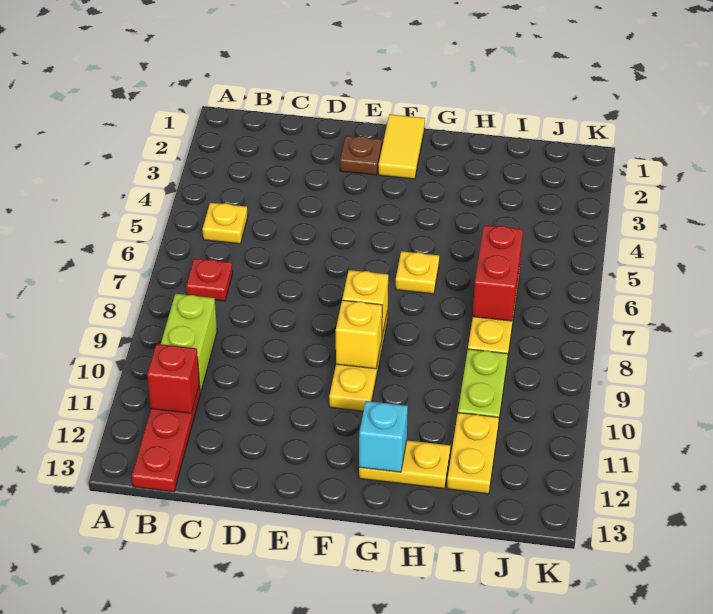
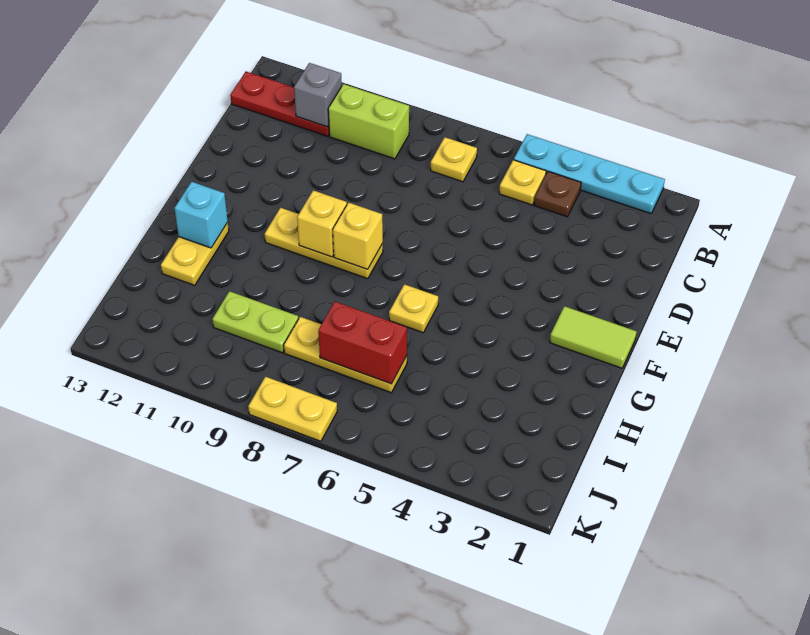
none -> cyan plate A2:A5 level 1
red plate B7 level 1 -> yellow plate B7 level 1
red brick B11 level 2 -> grey brick B11 level 2
brown plate E2 level 1 -> brown plate B4 level 1
yellow tile F1:F2 level 1 -> lime tile F1:F2 level 1
yellow plate I11:I12 level 1 -> yellow plate K7:K8 level 1

